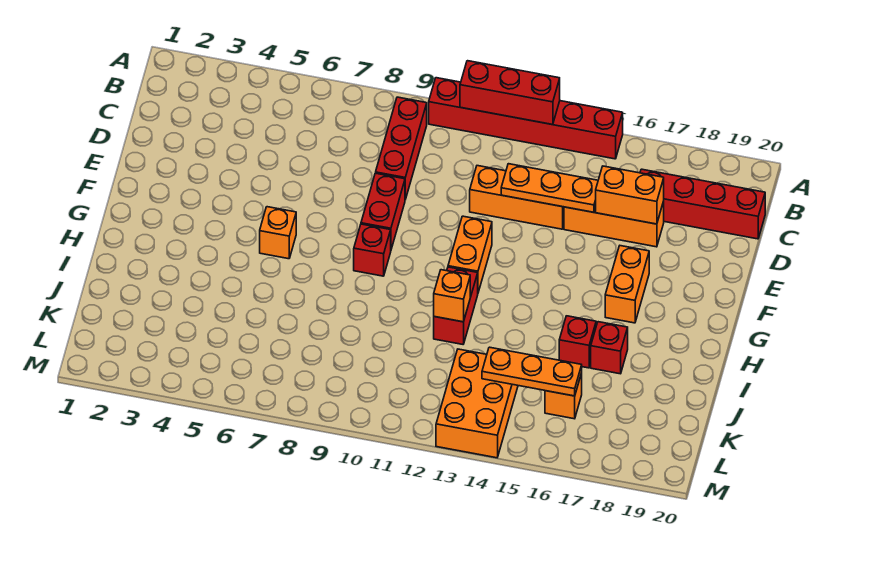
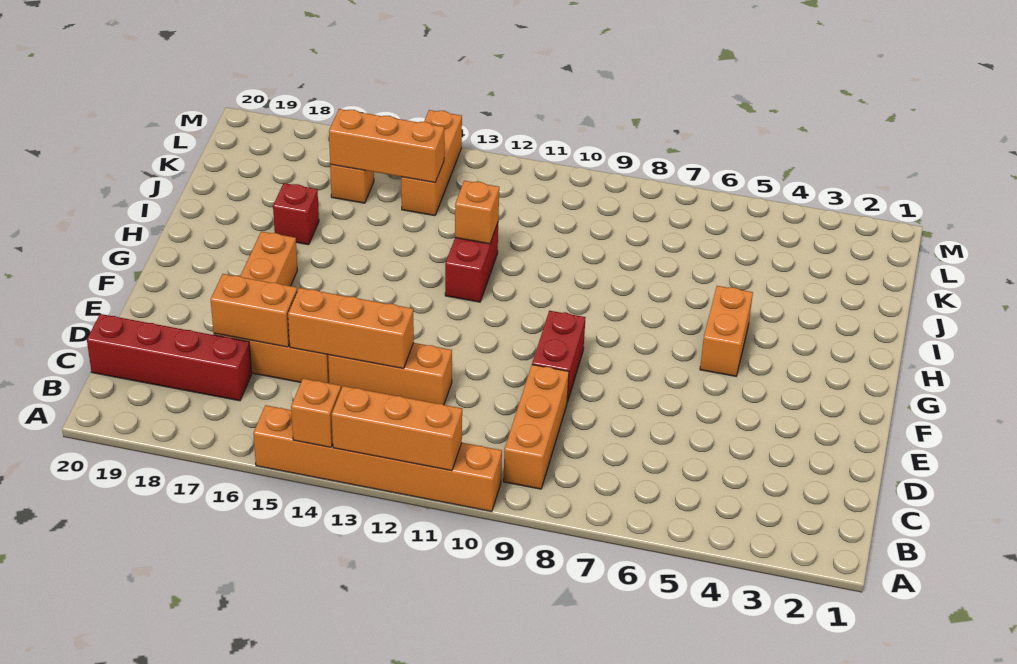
red brick A10:A15 level 1 -> orange brick A10:A15 level 1
red brick A11:A13 level 2 -> orange brick A11:A13 level 2
red brick B9:D9 level 1 -> orange brick B9:D9 level 1
orange plate D13:D15 level 2 -> orange brick D13:D15 level 2
orange brick F12:G12 level 1 -> orange brick G5:H5 level 1
orange brick G6 level 1 -> orange brick A14 level 2
red brick G9 level 1 -> none
red brick I16 level 1 -> none
orange brick K13:M14 level 1 -> orange brick K14:M14 level 1
orange plate K14:K16 level 2 -> orange brick K14:K16 level 2

